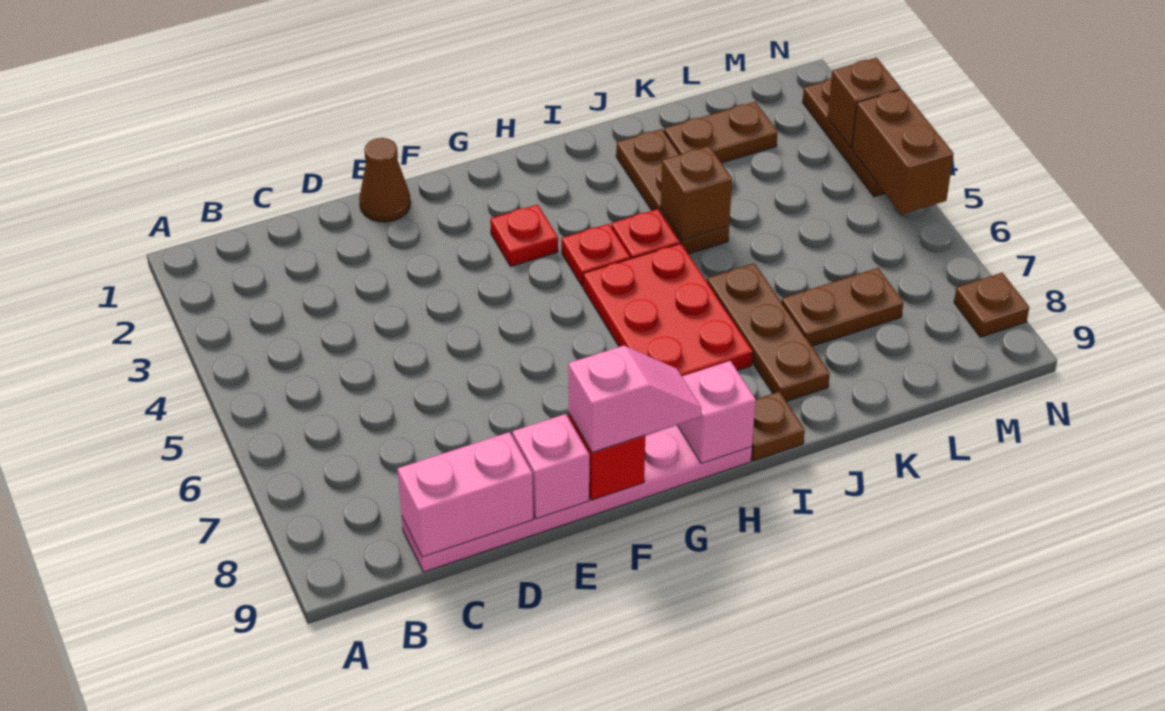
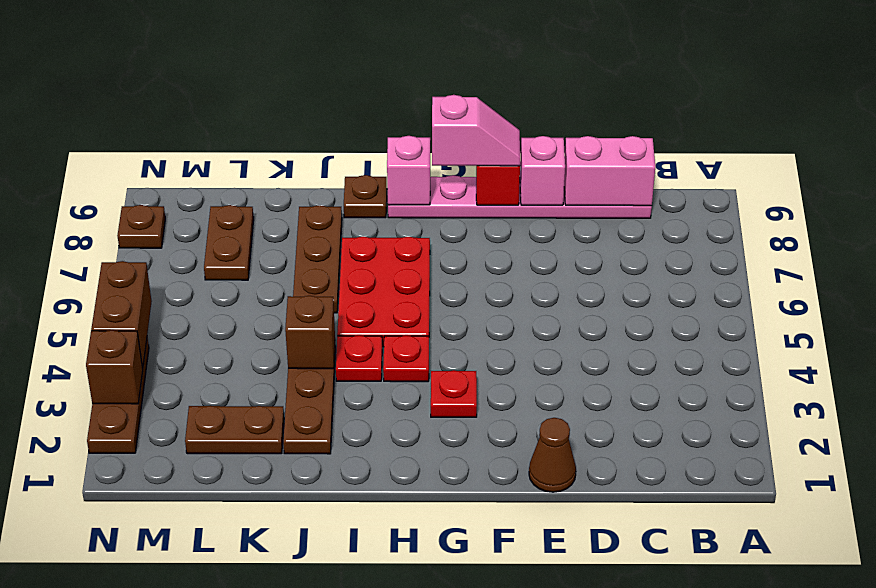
pink slope F9:G9 level 3 top F -> pink slope F9:G9 level 3 top G
brown plate K7:L7 level 1 -> brown plate L7:L8 level 1

